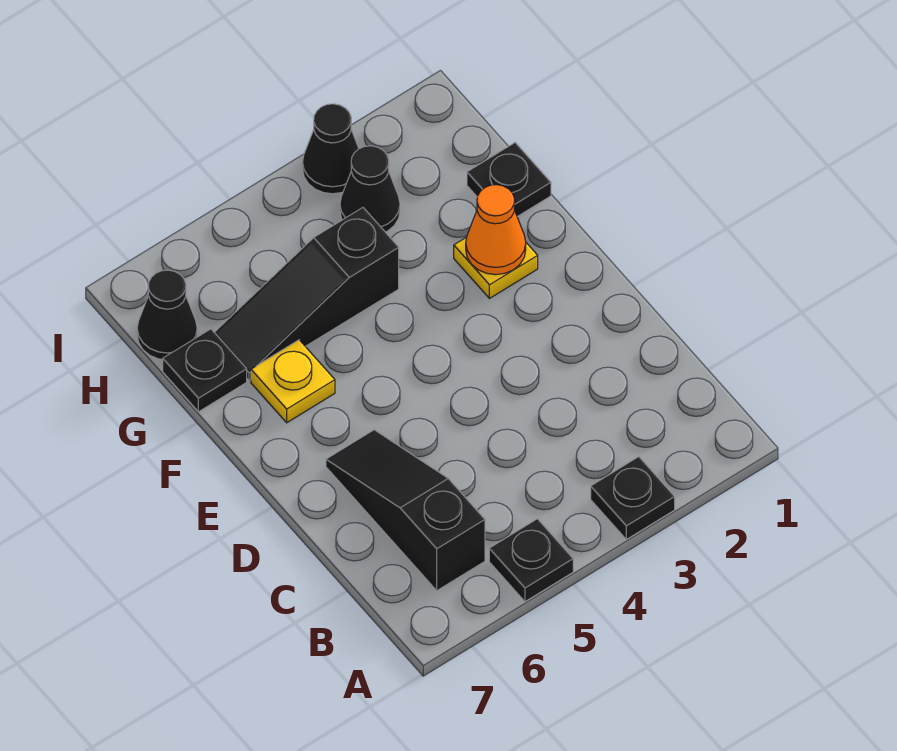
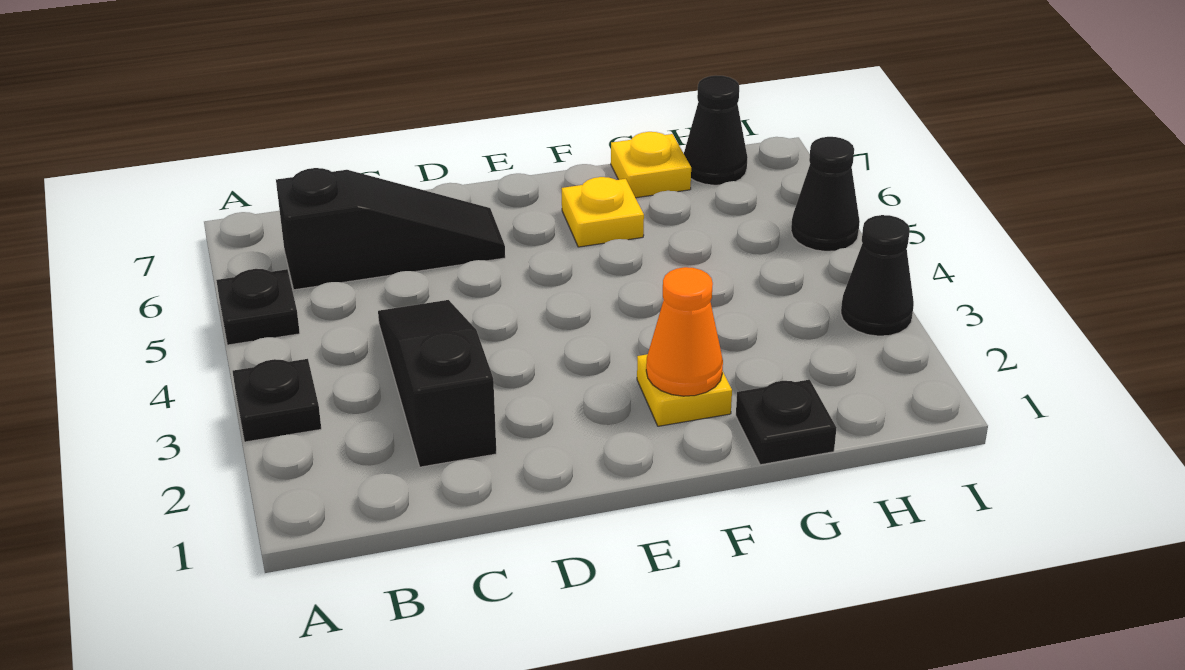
black slope G4:G6 level 1 top 4 -> black slope C2:C4 level 1 top 2
black plate G7 level 1 -> yellow plate G7 level 1
black cone H3 level 1 -> black cone I5 level 1

